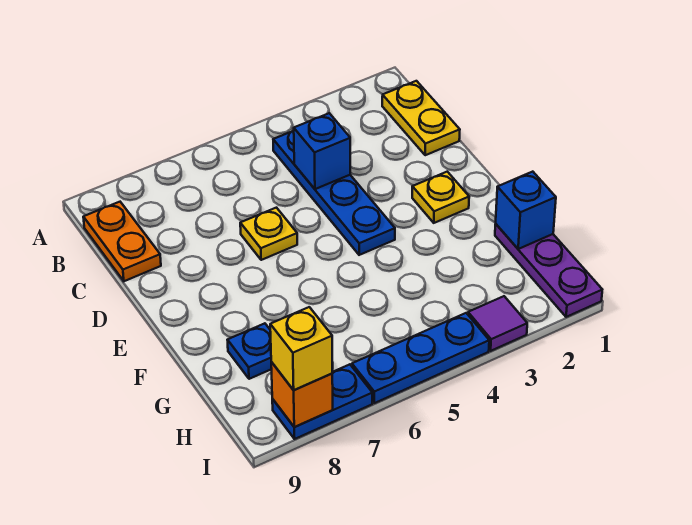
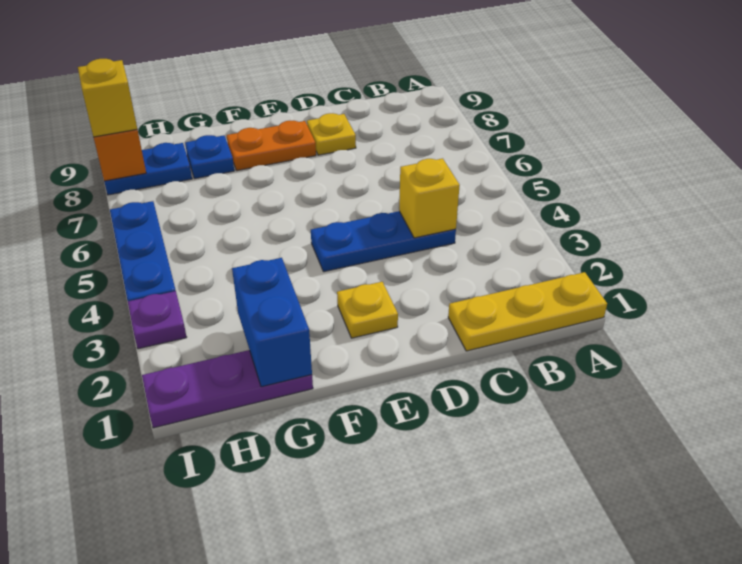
yellow plate B1:C1 level 1 -> yellow plate A1:C1 level 1
blue plate B4:E4 level 1 -> blue plate C4:E4 level 1
orange plate B9:C9 level 1 -> orange plate E8:F8 level 1
blue brick C4 level 2 -> yellow brick C4 level 2
yellow plate D6 level 1 -> yellow plate D8 level 1
blue brick G1 level 2 -> blue brick G1:G2 level 2
purple tile I3 level 1 -> purple plate I3 level 1
blue plate I7:I8 level 1 -> blue plate H8:I8 level 1

